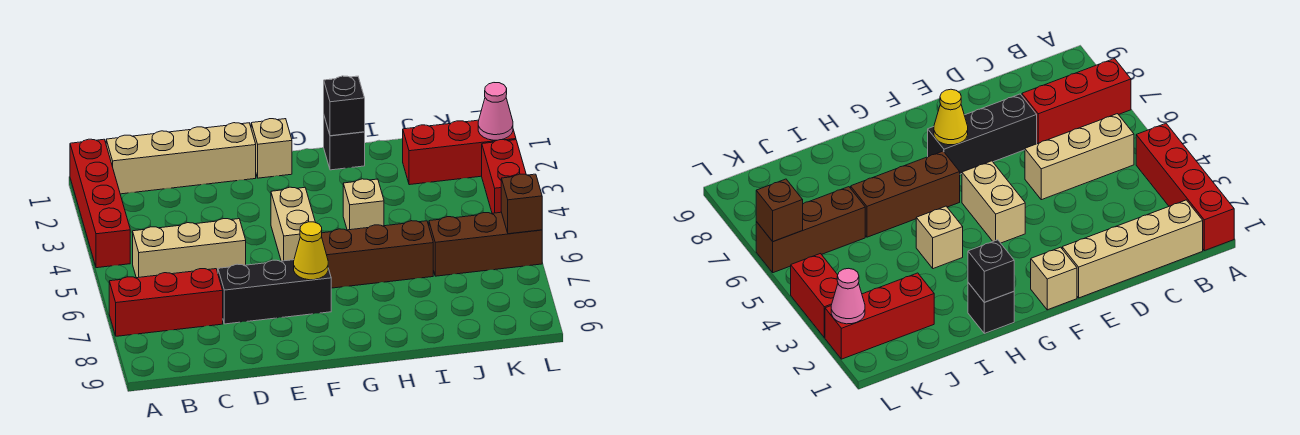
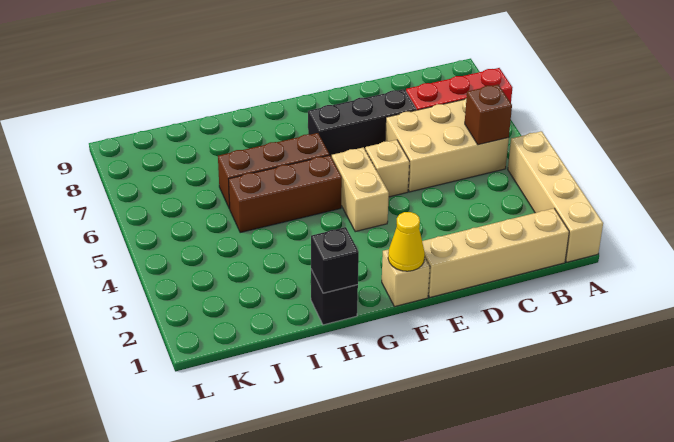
red brick A1:A4 level 1 -> tan brick A1:A4 level 1
tan brick B5:D5 level 1 -> tan brick B5:D6 level 1
yellow cone F7 level 2 -> yellow cone F1 level 2
tan brick H4 level 1 -> tan brick E5 level 1
red brick J2:L2 level 1 -> none
brown brick J6:L6 level 1 -> brown brick G5:I5 level 1
pink cone L2 level 2 -> none
red brick L3:L4 level 1 -> none
brown brick L6 level 2 -> brown brick B5 level 2

